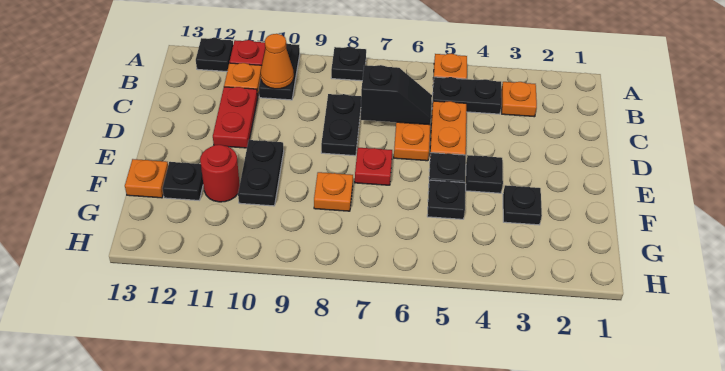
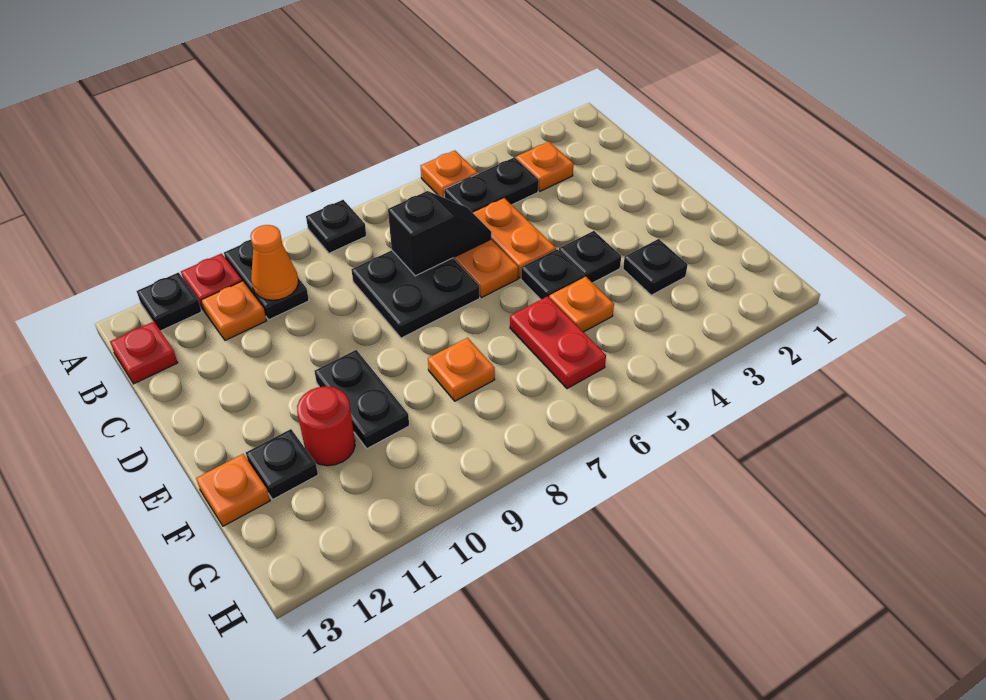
black plate C8:D8 level 1 -> black plate C7:D8 level 1
red plate C11:D11 level 1 -> red plate F6:G6 level 1
red plate E7 level 1 -> red plate B13 level 1
black plate F5 level 1 -> orange plate F5 level 1

